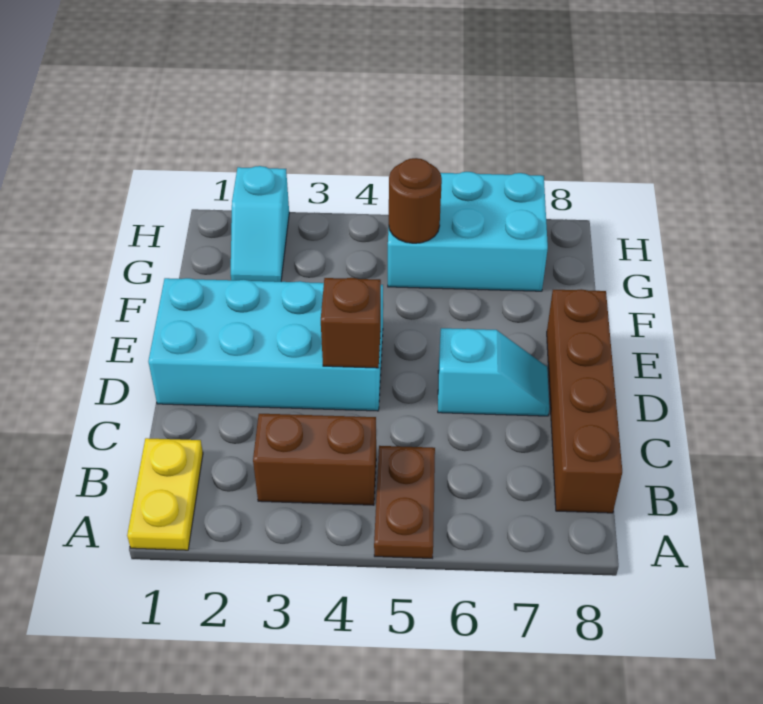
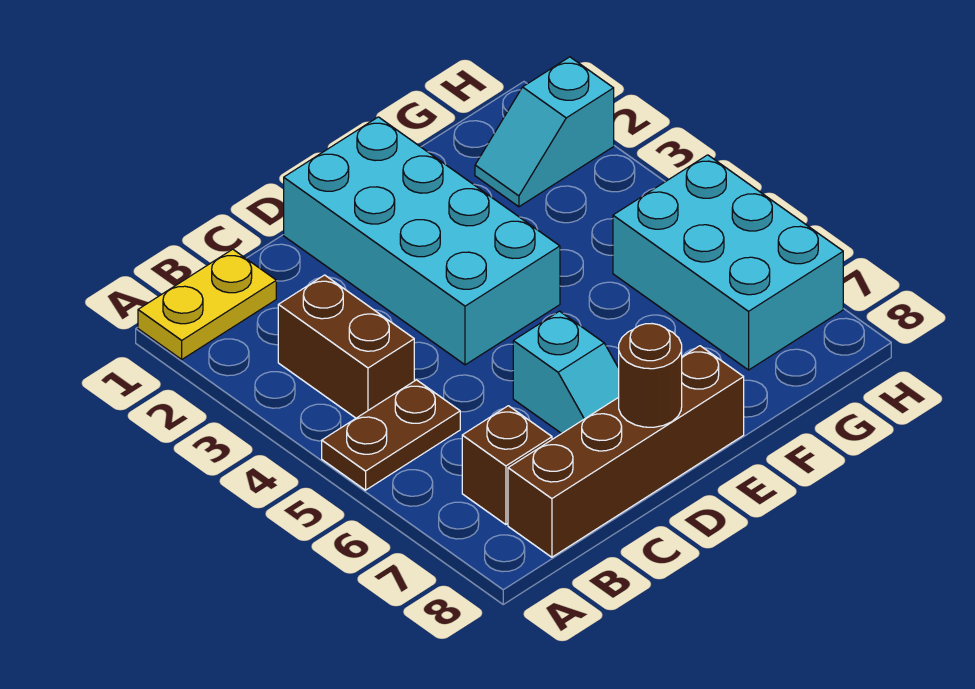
brown brick D4 level 2 -> brown brick B7 level 1
brown round brick G5 level 2 -> brown round brick D8 level 2

